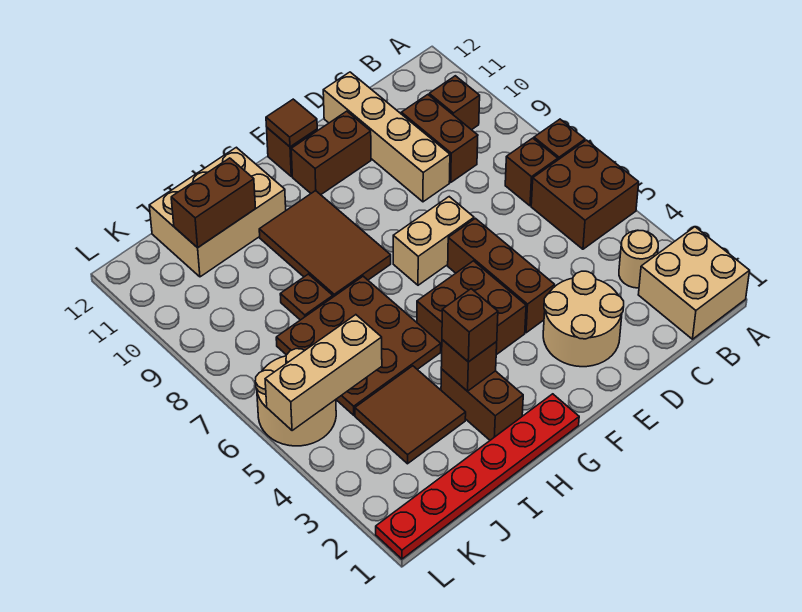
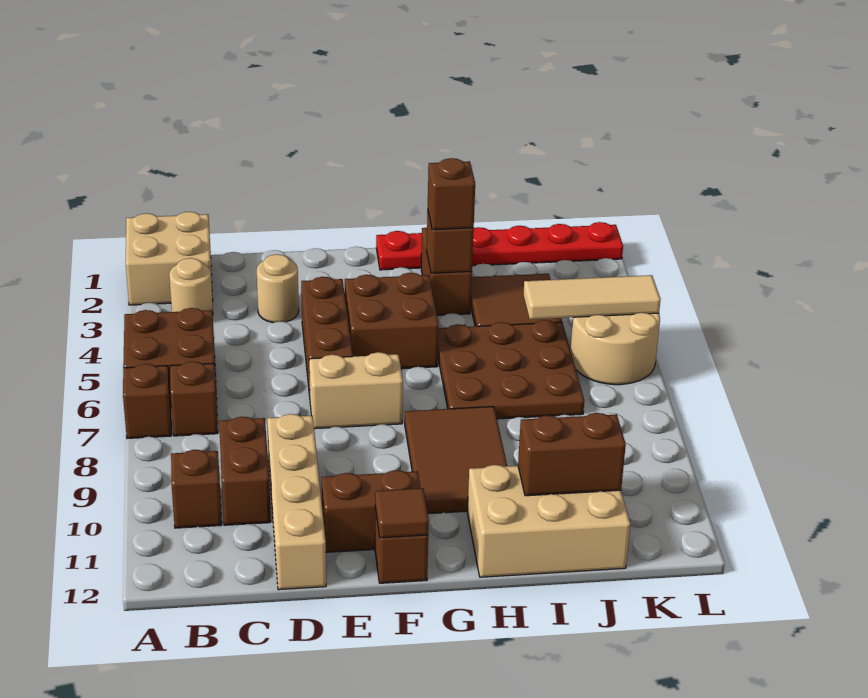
tan round brick D2:E3 level 1 -> tan round brick D3 level 1
brown plate I8 level 1 -> none
tan brick J5:L5 level 2 -> tan tile J5:L5 level 2

